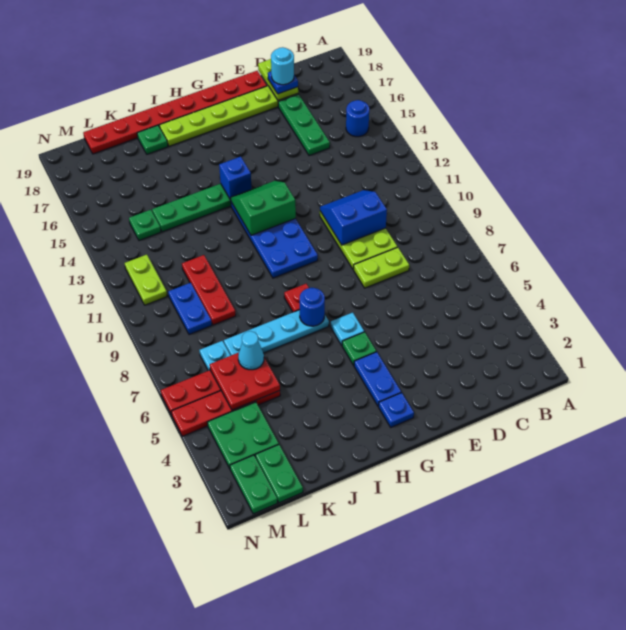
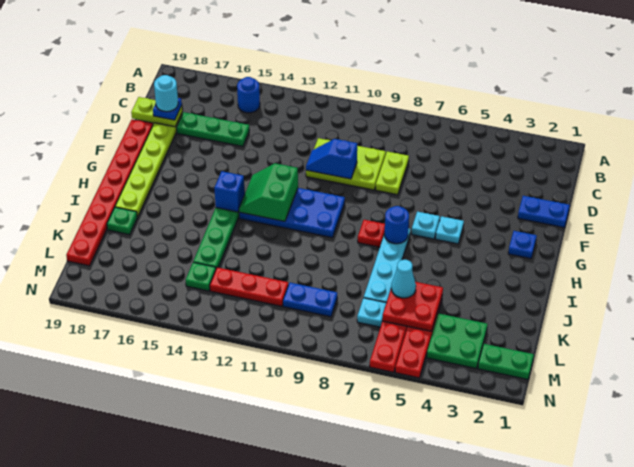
blue slope D10:E11 level 2 top 10 -> blue slope E10:E11 level 2 top 10
blue plate G3:G4 level 1 -> blue plate E1:E2 level 1
green plate G5 level 1 -> cyan plate G5 level 1
red plate K9:K11 level 1 -> red plate L11:L13 level 1
green plate L1:L2 level 1 -> none
lime plate M11:M12 level 1 -> none

